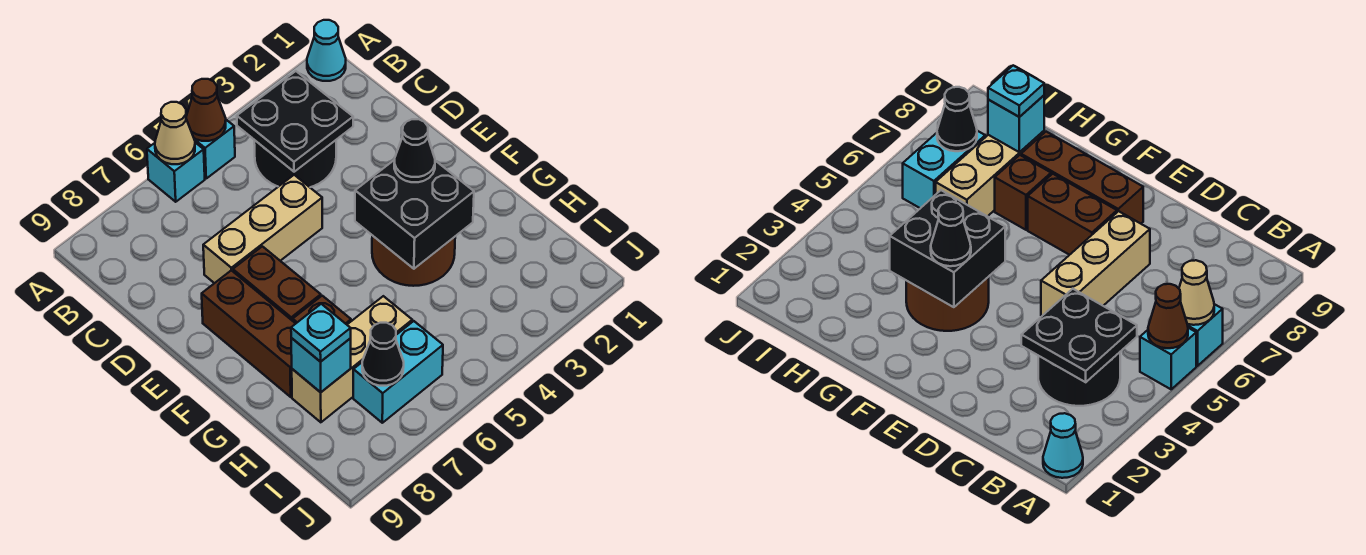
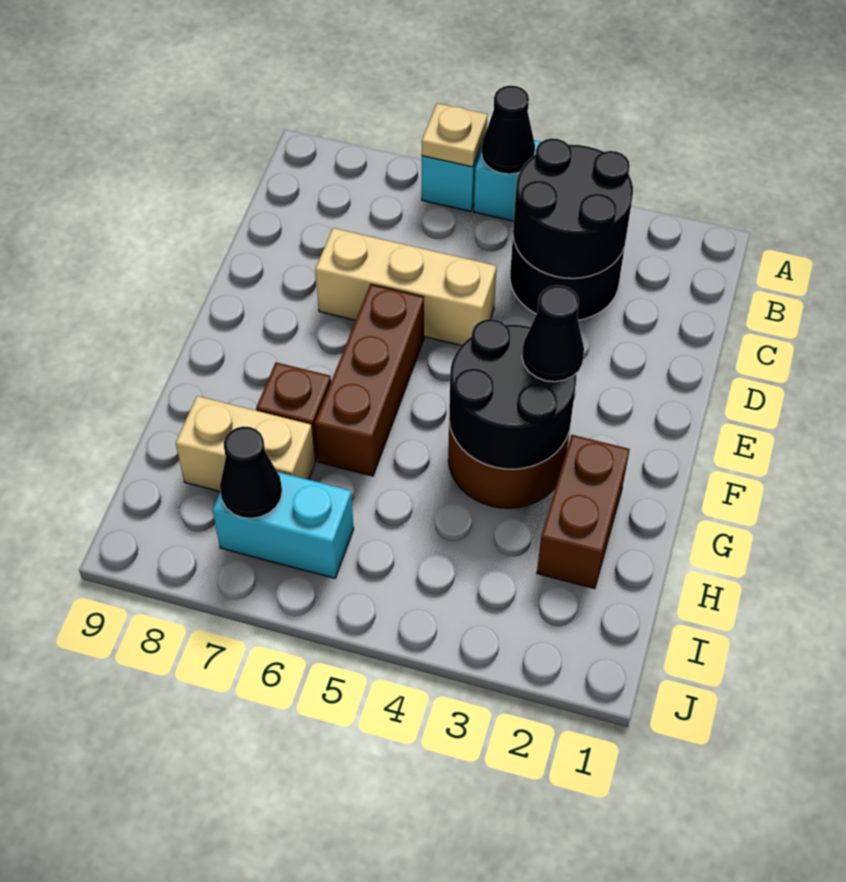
cyan cone A1 level 1 -> none
brown cone A5 level 2 -> black cone A5 level 2
tan cone A6 level 2 -> tan plate A6 level 2
black plate B3:C4 level 2 -> black round brick B3:C4 level 2
brown brick E7:F7 level 1 -> brown brick G2:H2 level 1
brown brick E8:G8 level 1 -> brown brick E6:G6 level 1
black brick F3:G4 level 2 -> black round brick F3:G4 level 2
tan brick H6:H8 level 1 -> tan brick H7:H8 level 1
cyan brick H8 level 2 -> none
cyan plate H8 level 3 -> none

